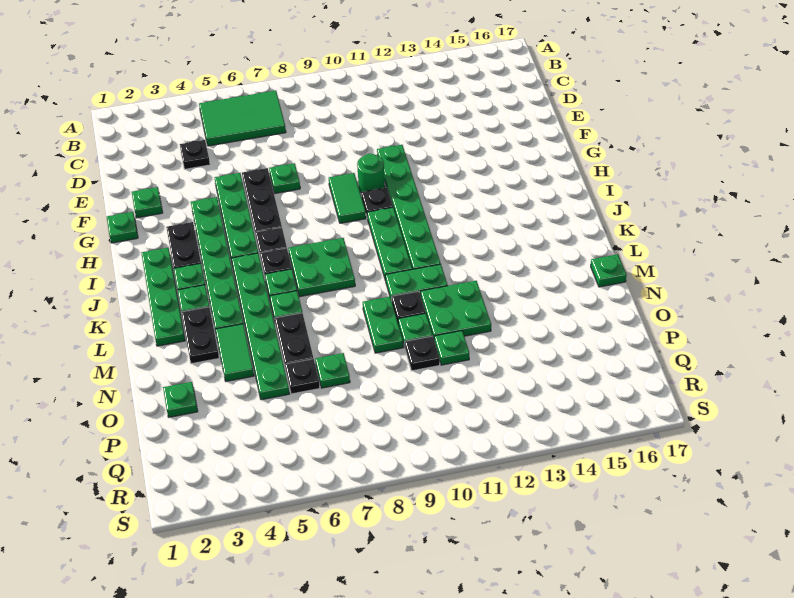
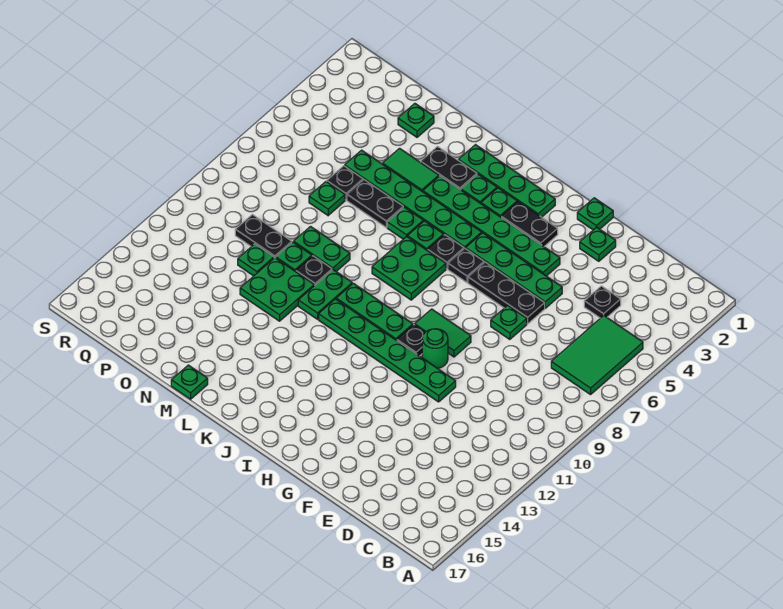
black plate O10 level 1 -> black plate O10:P10 level 1

